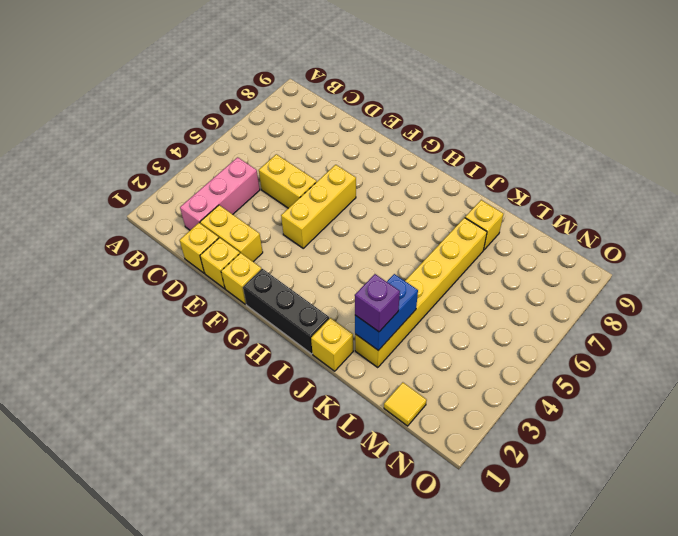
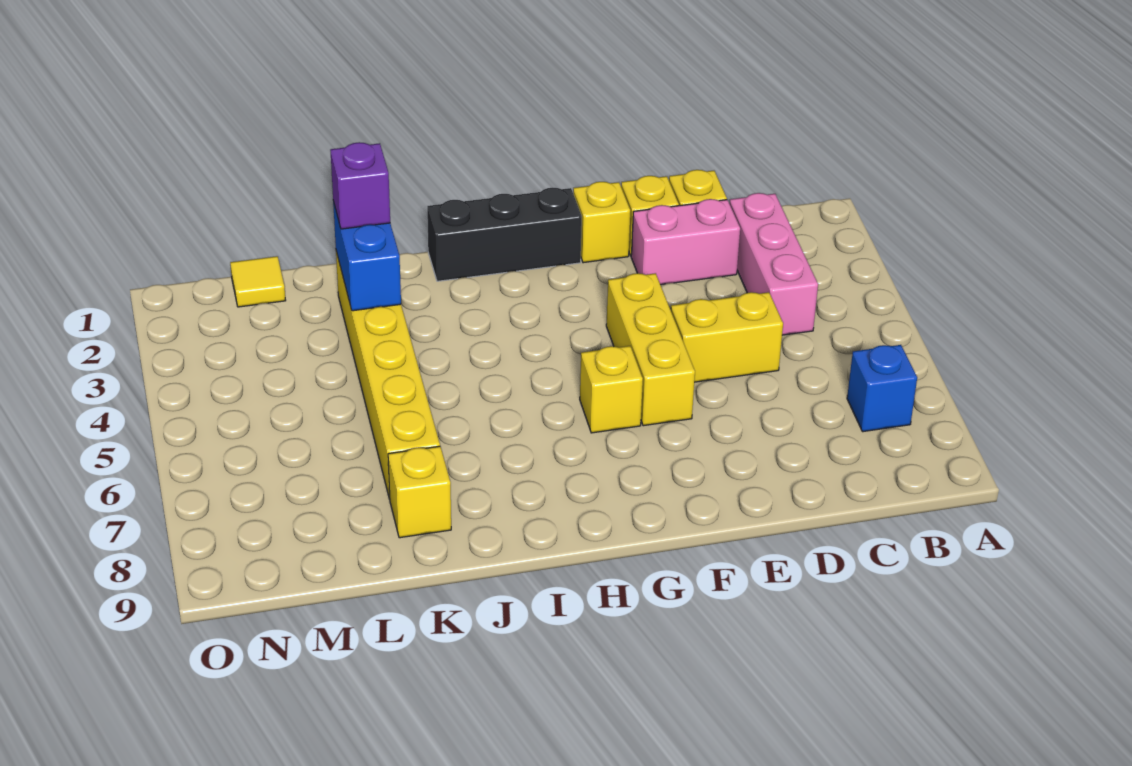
none -> blue brick B7 level 1
yellow brick D2:E2 level 1 -> pink brick D2:E2 level 1
yellow brick J1 level 1 -> yellow brick G6 level 1

